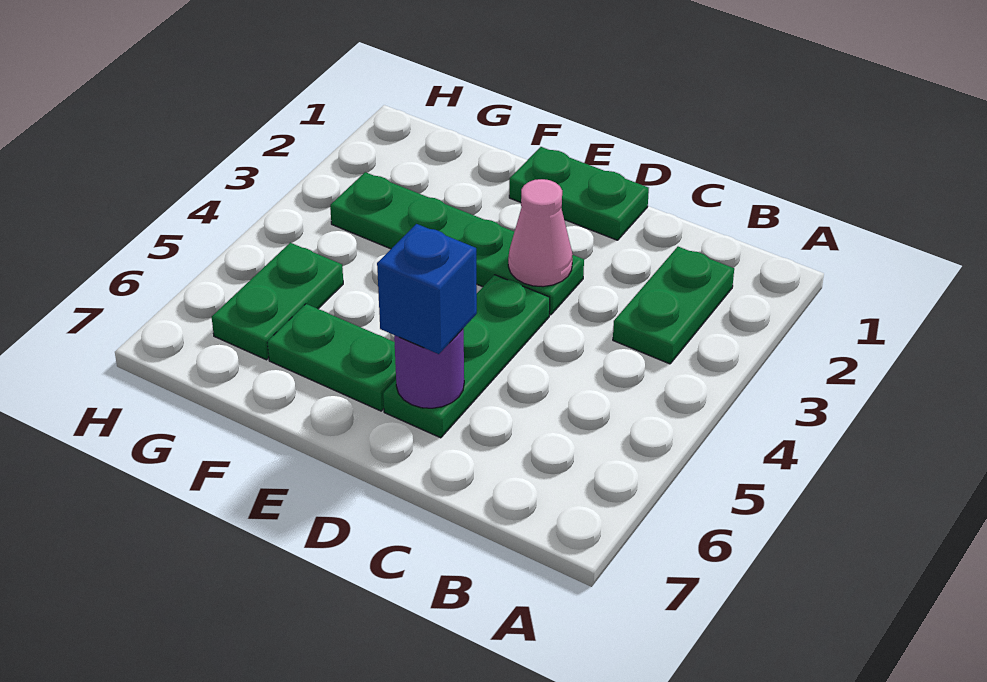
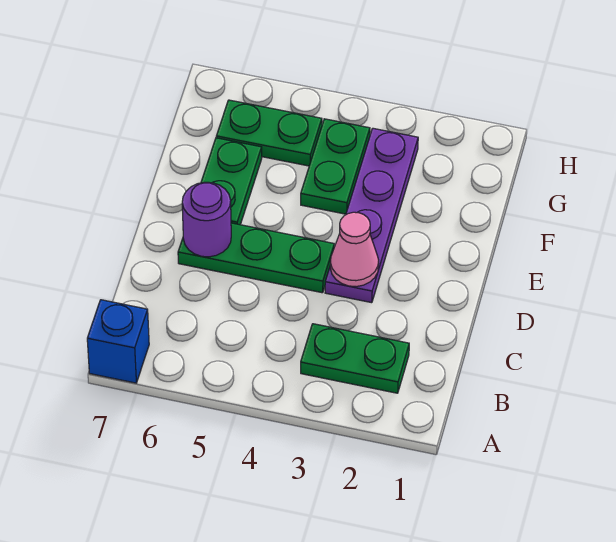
green plate D1:E1 level 1 -> green plate F4:G4 level 1
green plate D3:G3 level 1 -> purple plate D3:G3 level 1
blue brick D6 level 3 -> blue brick A7 level 1

